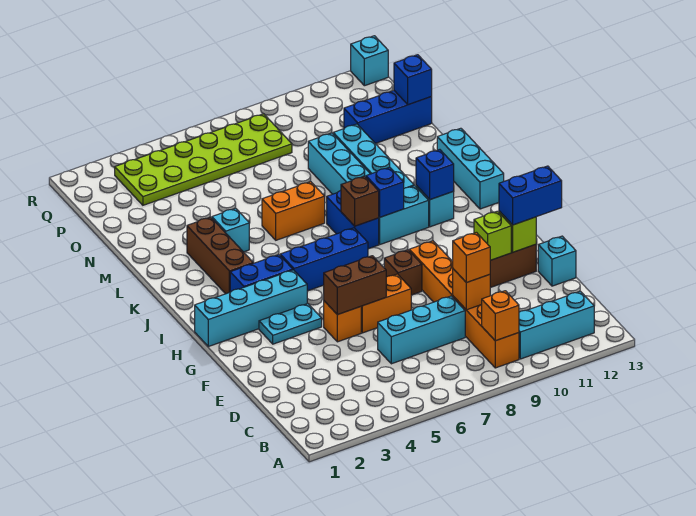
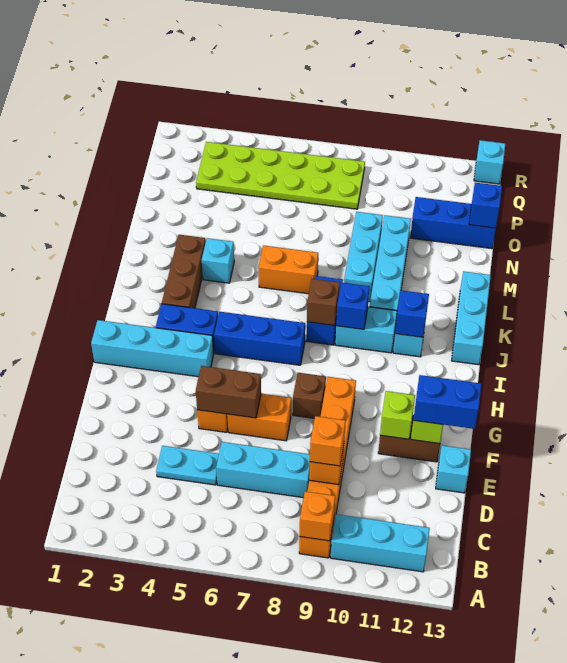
cyan plate G3:G4 level 1 -> cyan plate D4:D5 level 1

